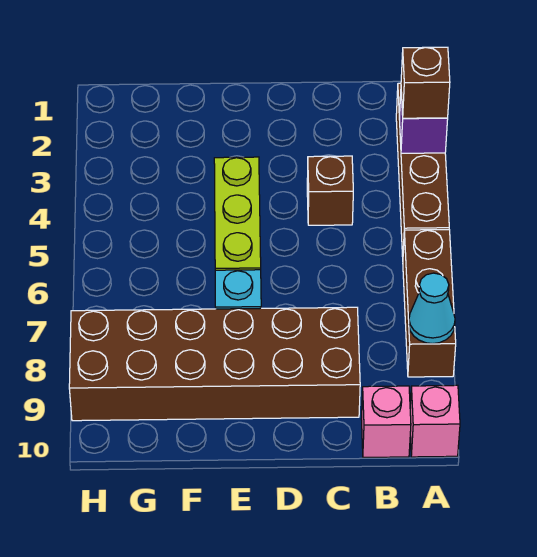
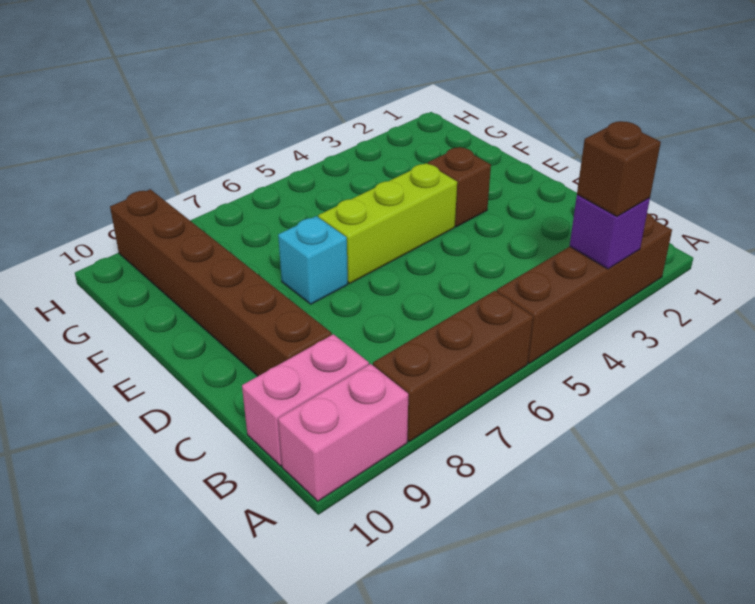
cyan cone A8 level 2 -> none
pink brick A10 level 1 -> pink brick A9:A10 level 1
pink brick B10 level 1 -> pink brick B9:B10 level 1
brown brick C4 level 1 -> brown brick E3 level 1
brown brick C8:H9 level 1 -> brown brick C9:H9 level 1

